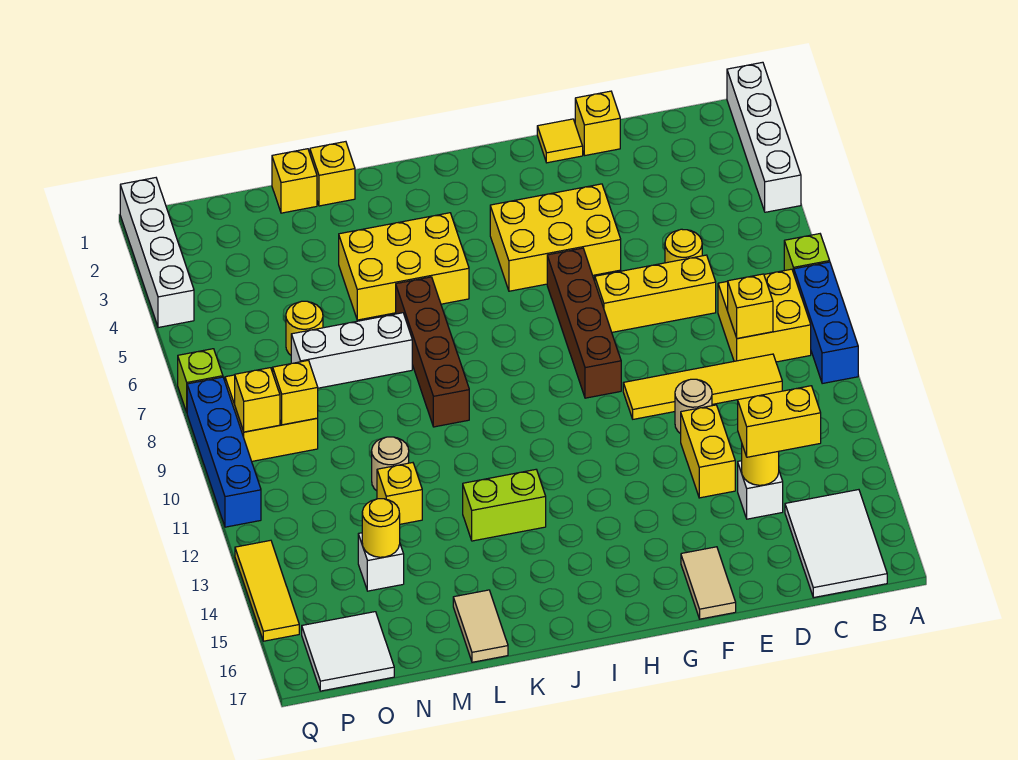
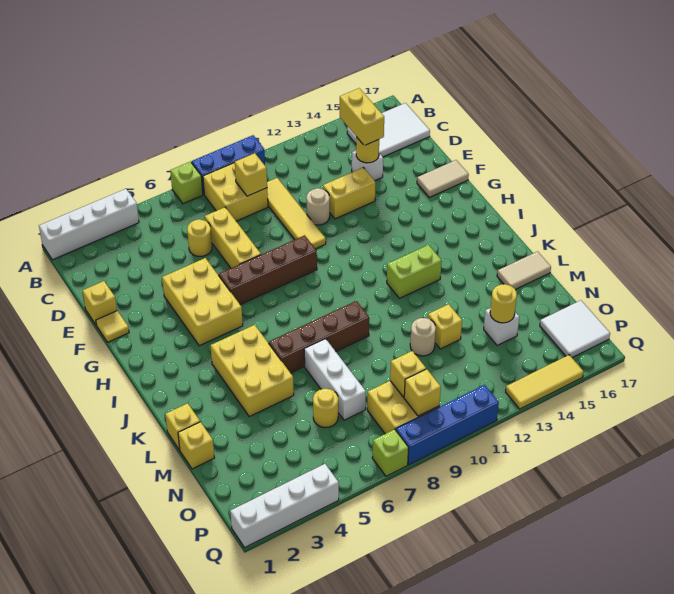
lime brick J13:K13 level 1 -> lime brick J12:J13 level 1

